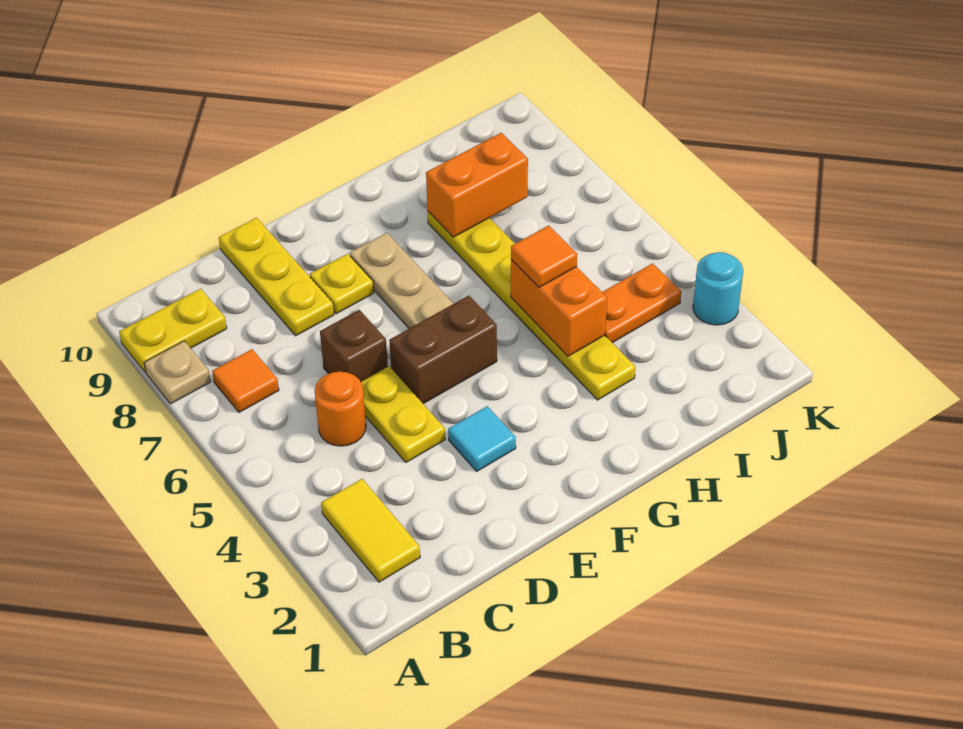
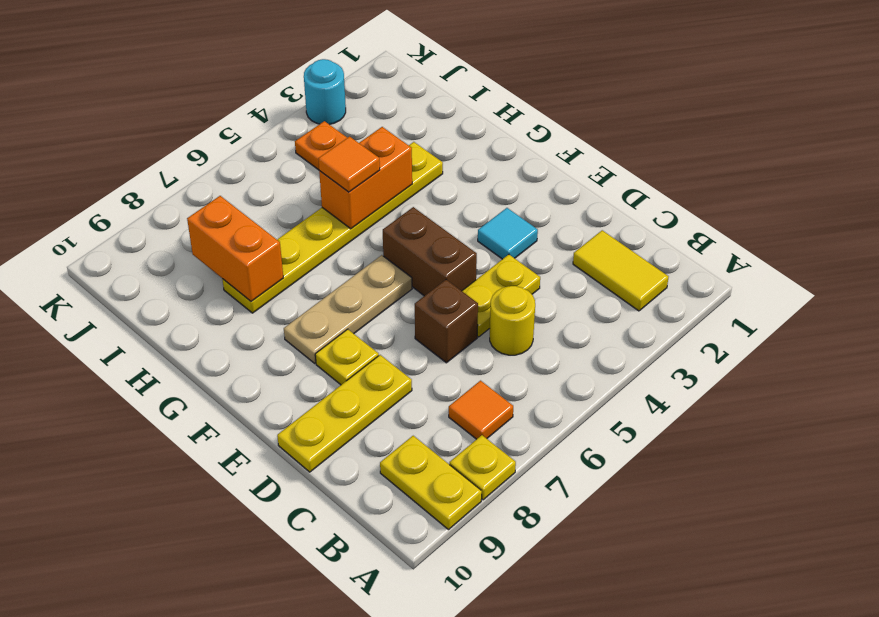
tan plate A8 level 1 -> yellow plate A8 level 1
yellow tile B2:B3 level 1 -> yellow tile B2:C2 level 1
orange round brick C5 level 1 -> yellow round brick C5 level 1

